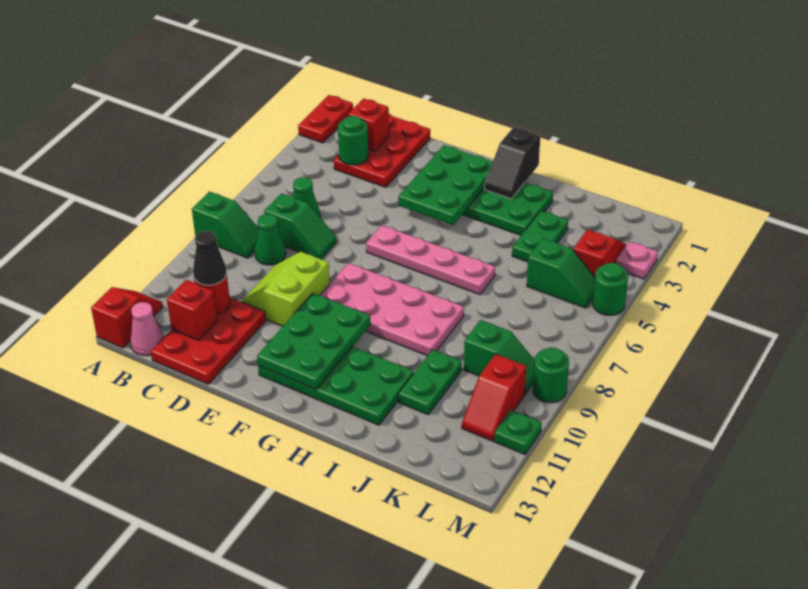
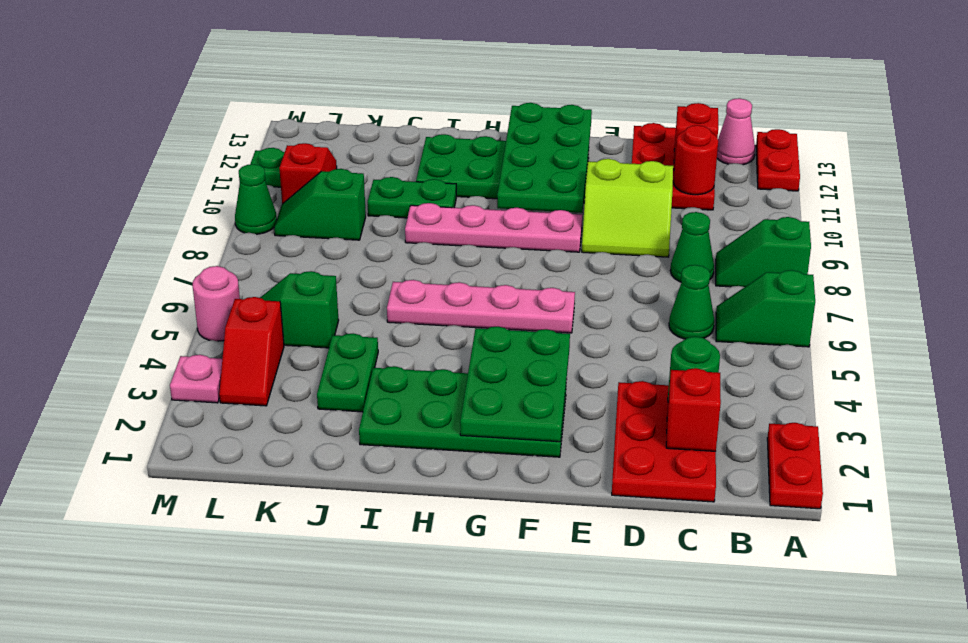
red slope A12:A13 level 1 top 13 -> red plate A12:A13 level 1
green slope C7:D7 level 1 top C -> green slope A6:B6 level 1 top A
black cone C11 level 3 -> none
lime slope D9:E10 level 1 top E -> lime slope D9:E10 level 1 top 10
pink plate F8:I9 level 1 -> pink plate F9:I9 level 1
green plate F10:G12 level 2 -> green plate F10:G13 level 2
black slope H1:H2 level 2 top 1 -> none
green plate J10:J11 level 1 -> green plate I10:J10 level 1
green round brick M5 level 1 -> pink round brick M5 level 1
green round brick M9 level 1 -> green cone M9 level 1

